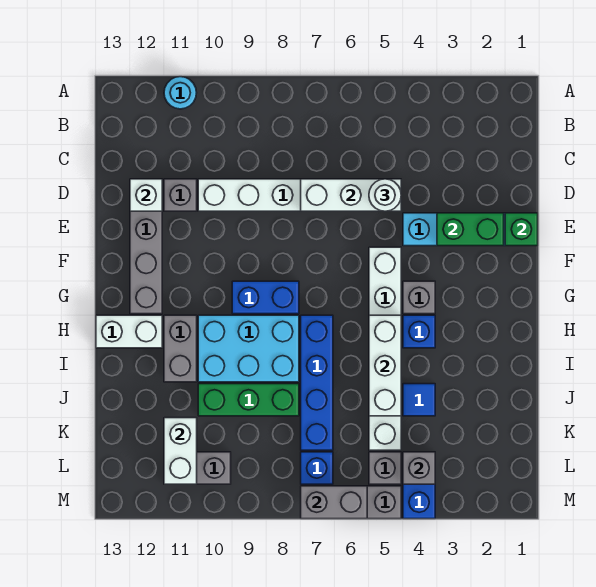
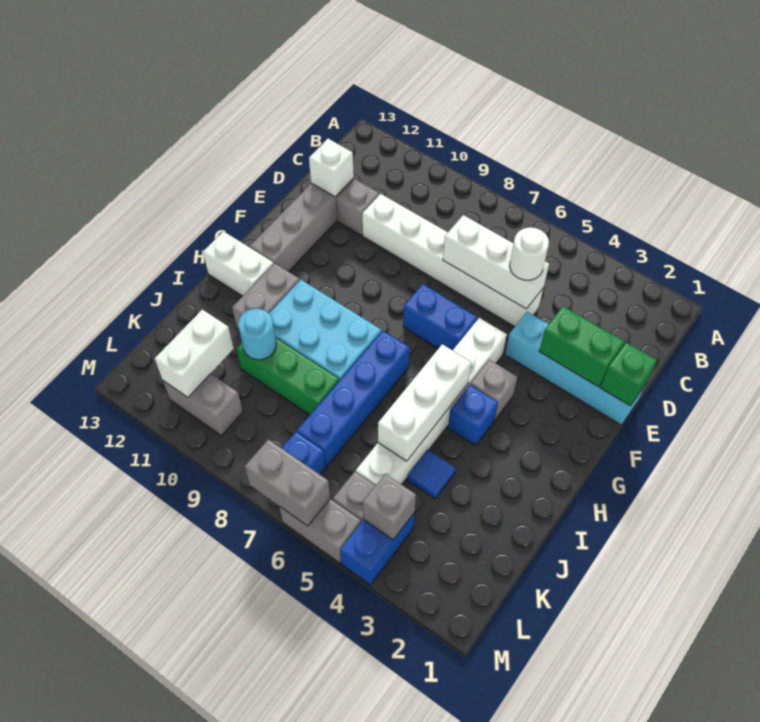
cyan round brick A11 level 1 -> cyan round brick J10 level 2
blue brick G8:G9 level 1 -> blue brick F6:F7 level 1

